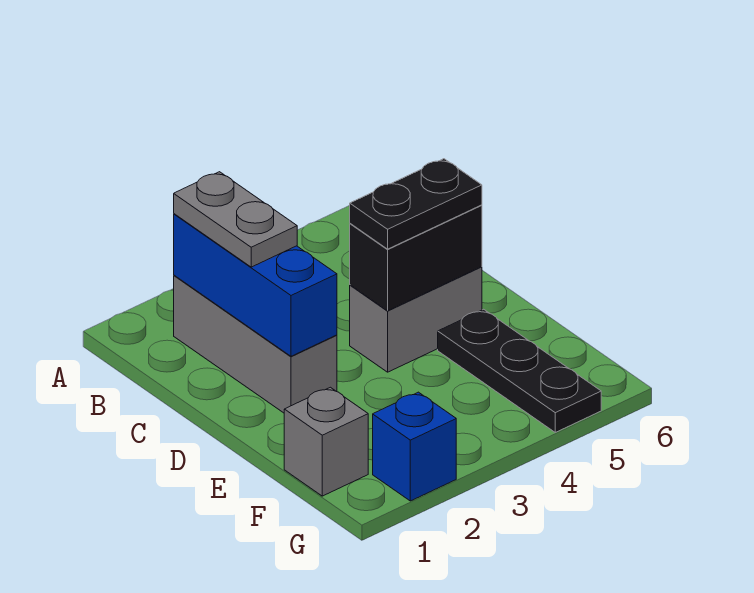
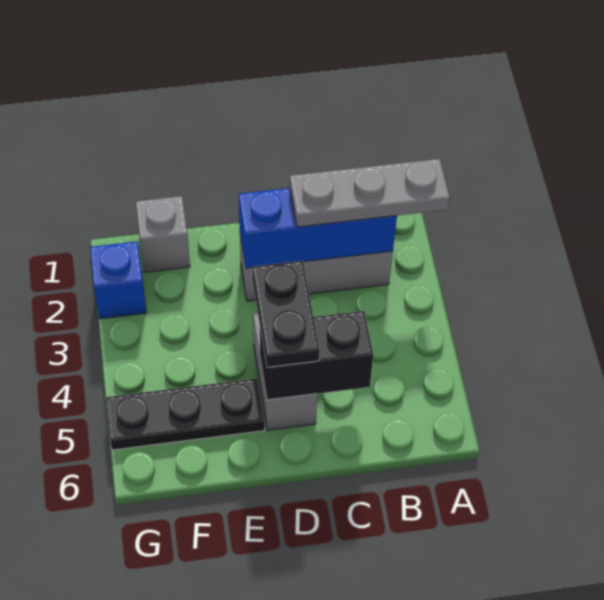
grey plate B2:C2 level 3 -> grey plate A2:C2 level 3
black brick D4:D5 level 2 -> black brick C5:D5 level 2

